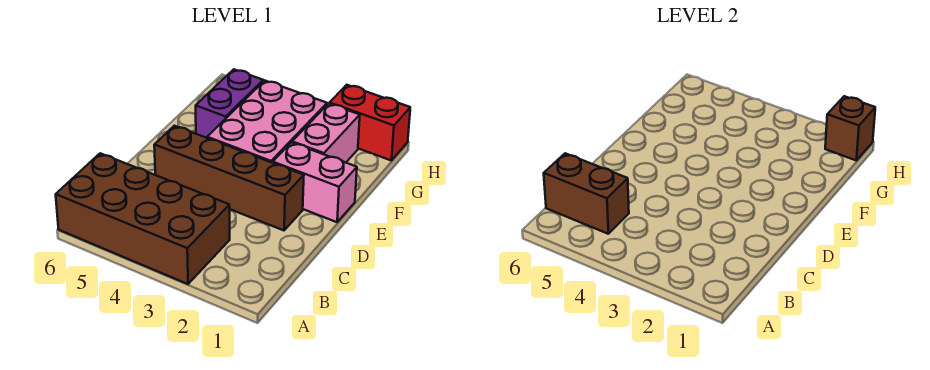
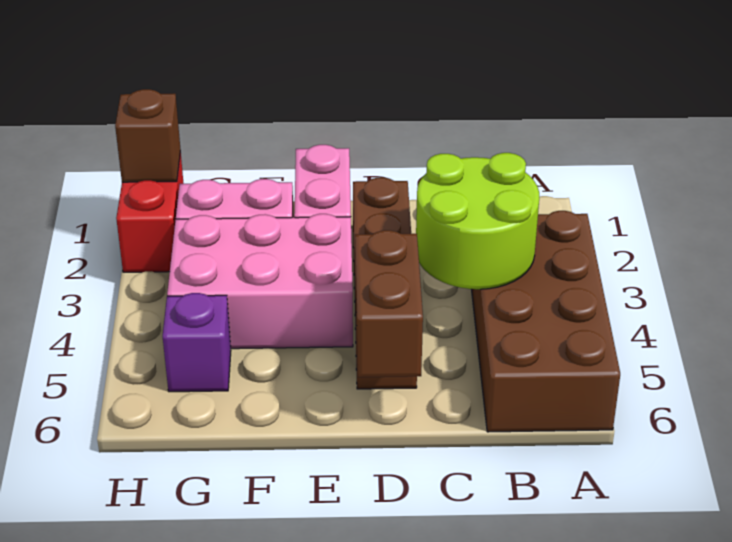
none -> lime round brick B3:C4 level 2
brown brick B5:B6 level 2 -> brown brick D5:D6 level 2
purple brick F5:G5 level 1 -> purple brick G5 level 1

